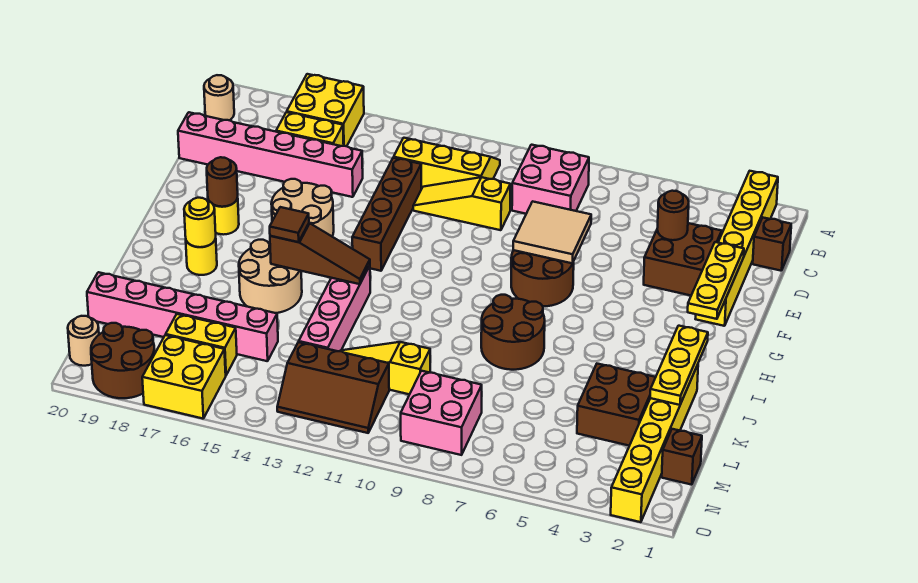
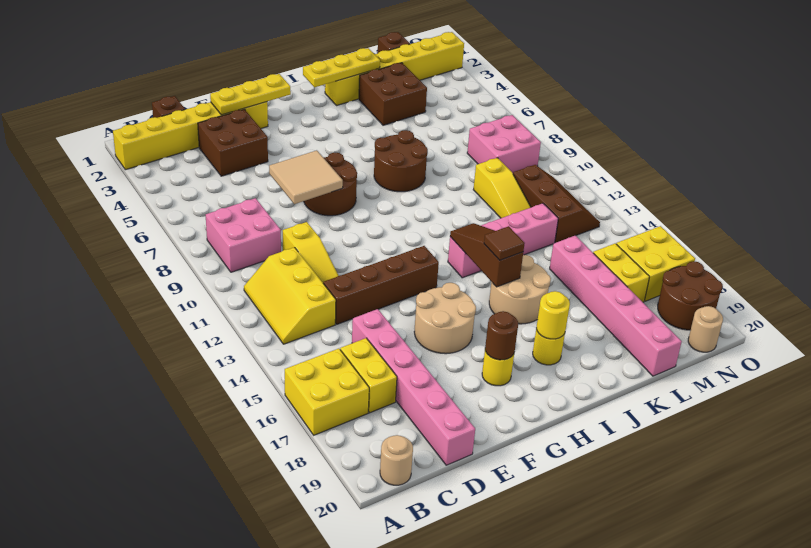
brown round brick D4 level 2 -> none

